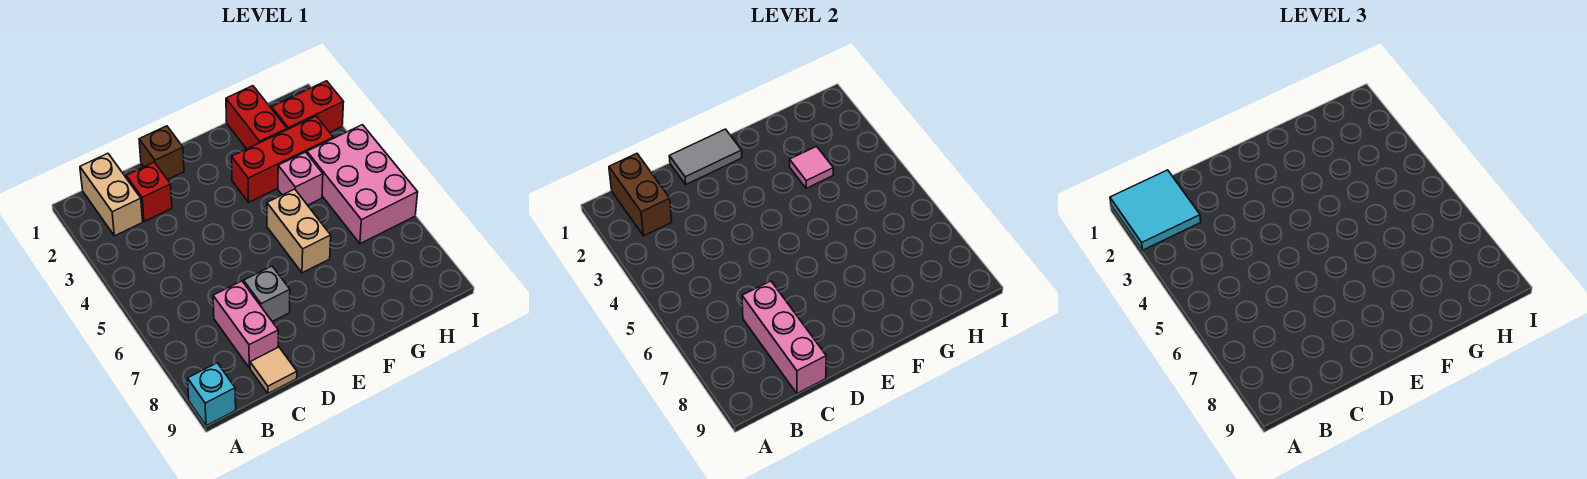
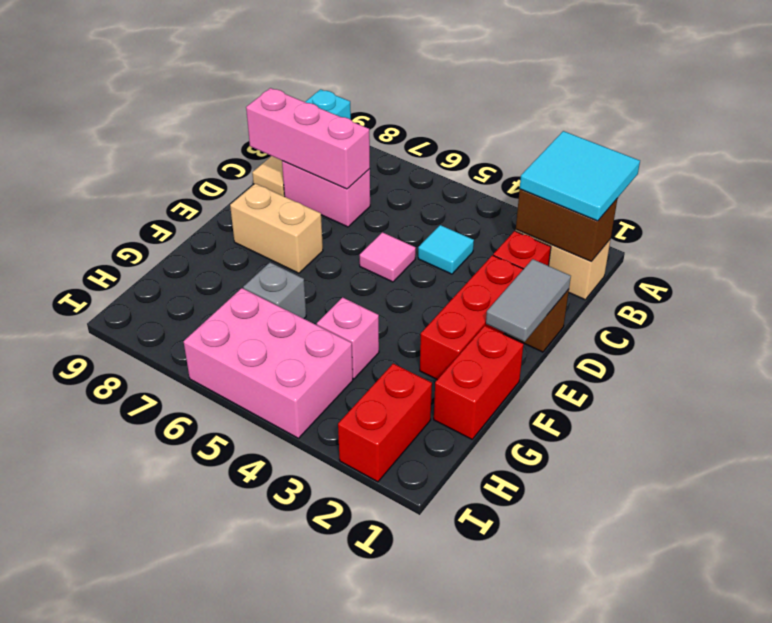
none -> cyan tile C4 level 1
grey brick D7 level 1 -> grey brick G6 level 1
red brick F3:H3 level 1 -> red brick D2:F2 level 1
tan brick F5:F6 level 1 -> tan brick E7:E8 level 1
red brick G1:G2 level 1 -> red brick F1:G1 level 1
pink tile G3 level 2 -> pink tile D5 level 1

